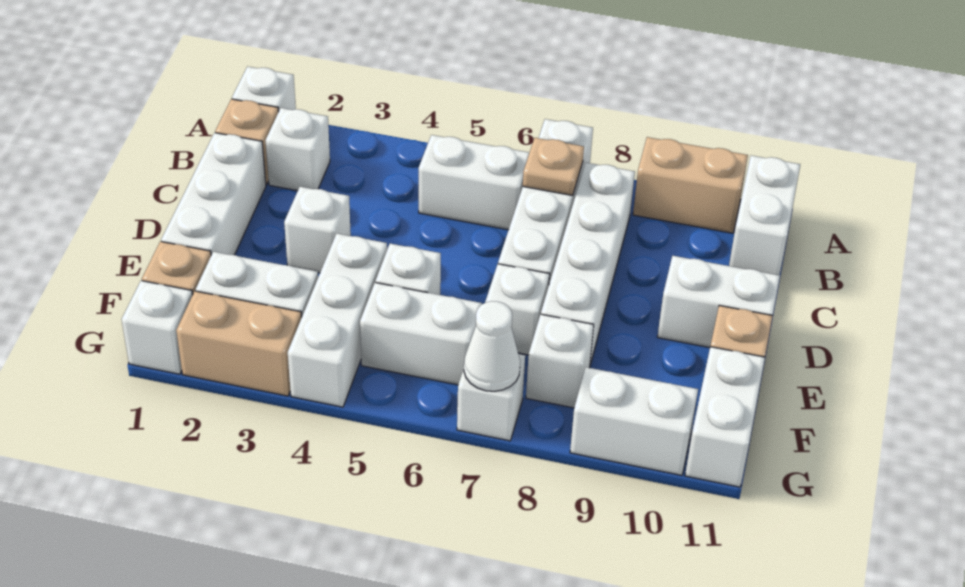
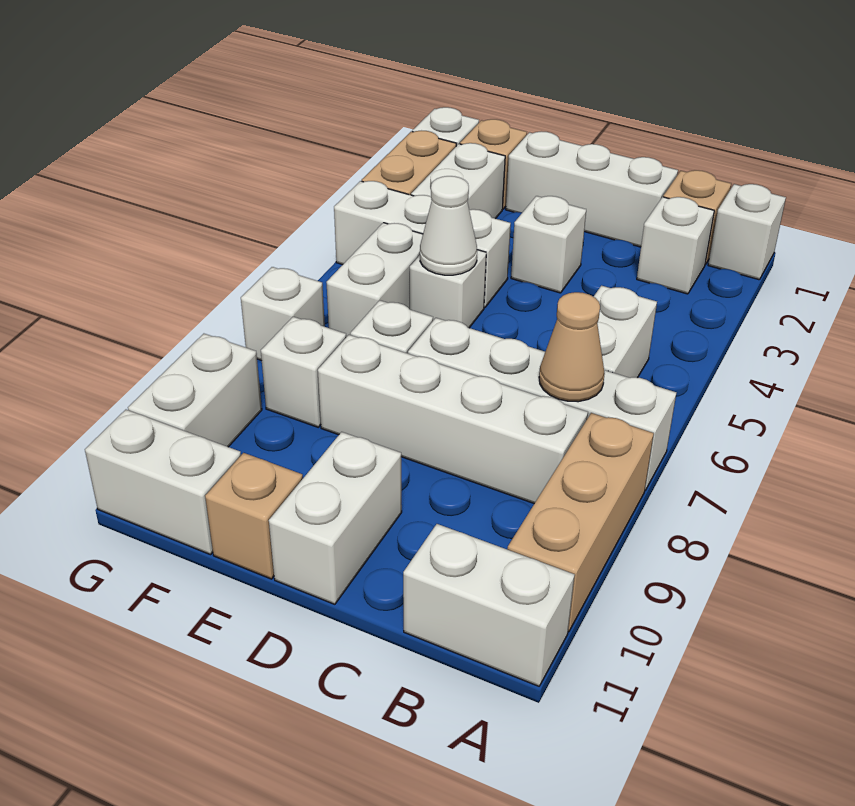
tan brick A9:A10 level 1 -> tan brick A8:A10 level 1
tan plate B7 level 2 -> tan cone B7 level 2
white cone G7 level 2 -> white cone E5 level 2

